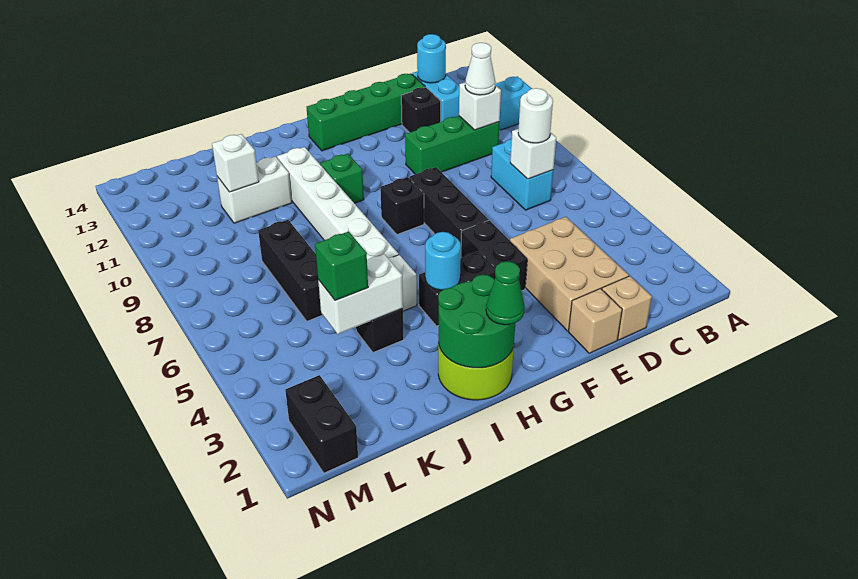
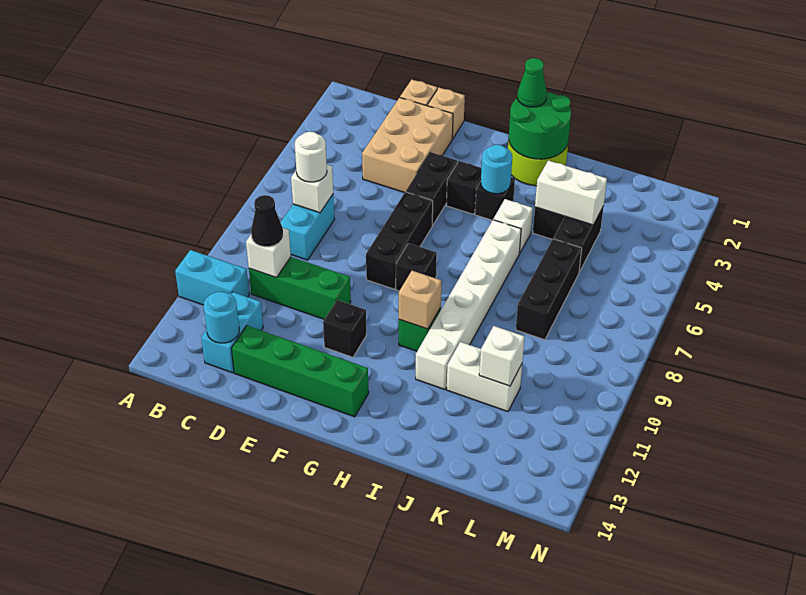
white cone C10 level 3 -> black cone C10 level 3
black brick D12 level 1 -> black brick F11 level 1
none -> tan brick H10 level 2
green brick K4 level 3 -> none
black brick M1:M2 level 1 -> black brick K4:K5 level 1

